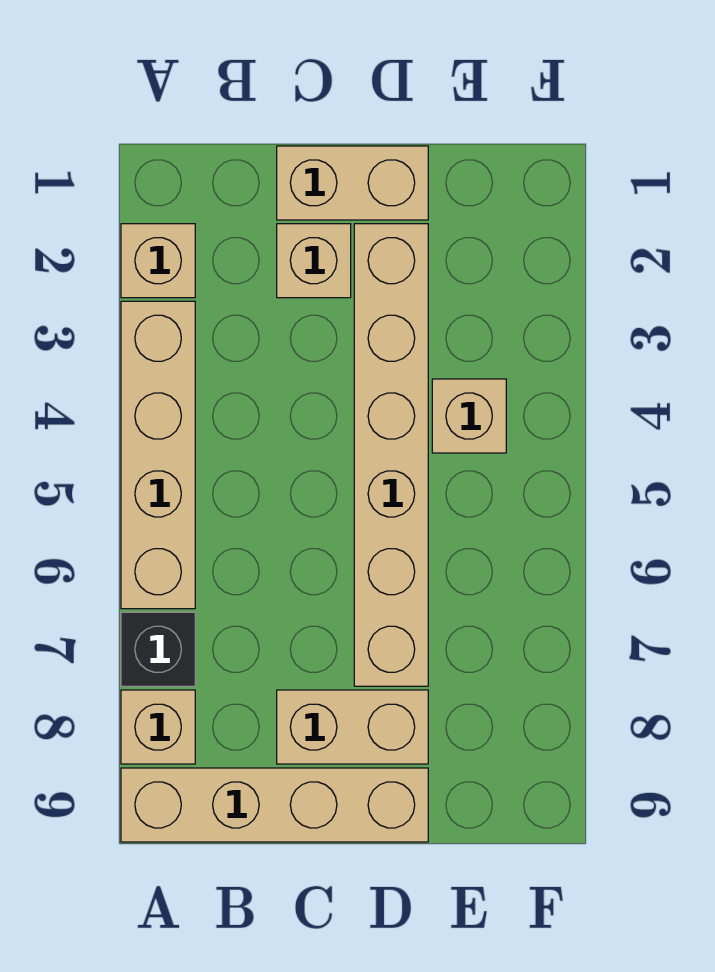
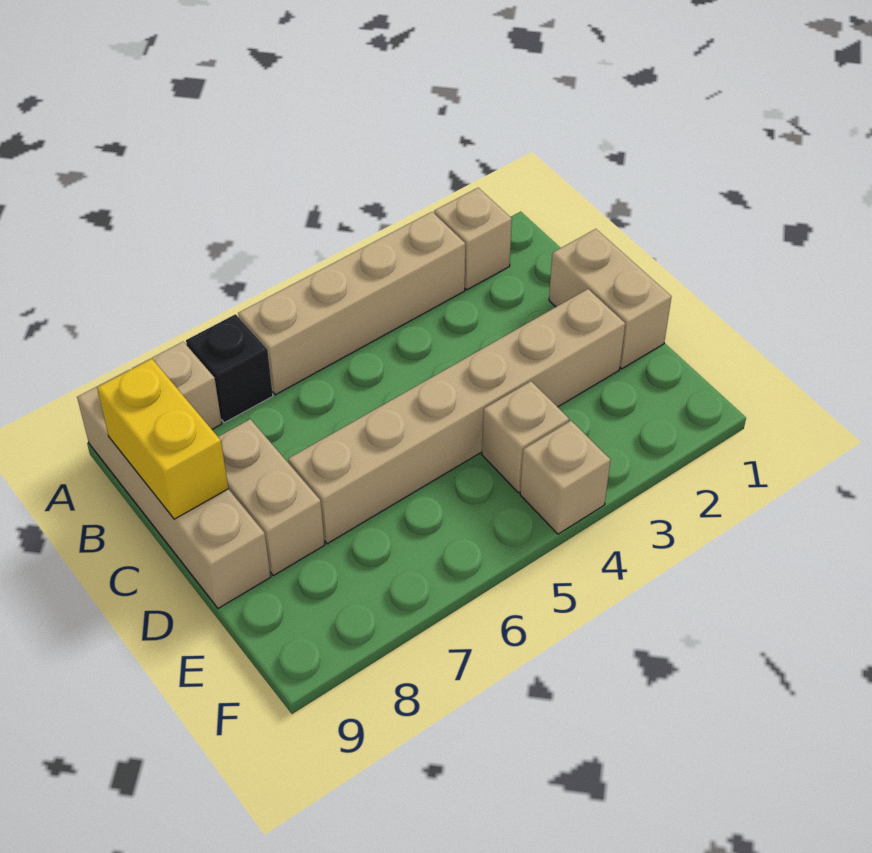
none -> yellow brick B9:C9 level 2
tan brick C2 level 1 -> tan brick F4 level 1

